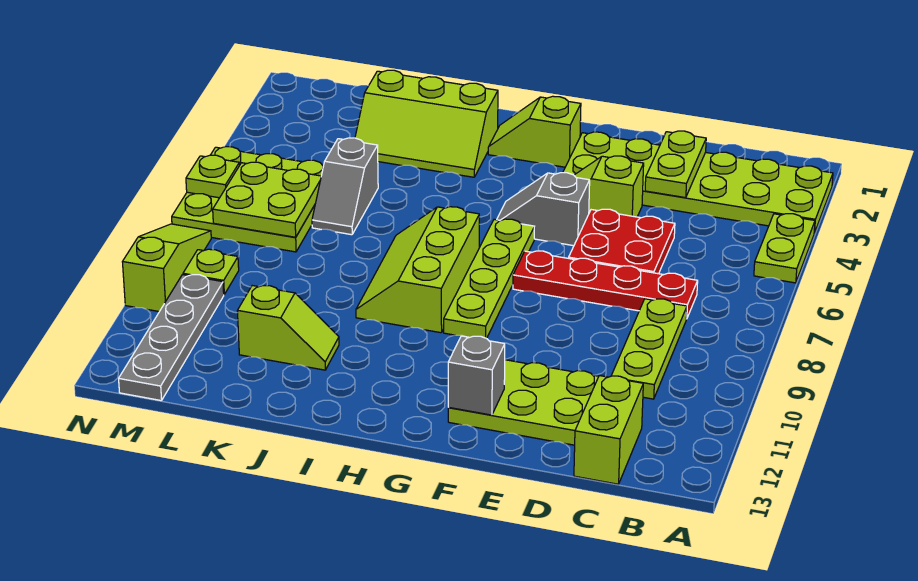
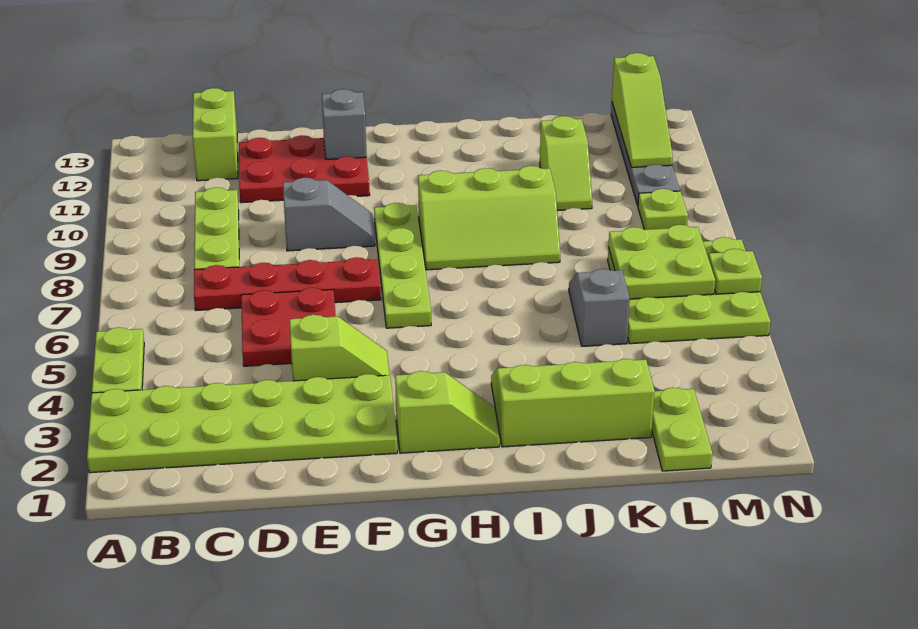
lime plate D2:D3 level 2 -> lime plate L1:L2 level 1
lime plate D11:F12 level 1 -> red plate D11:F12 level 1
grey slope F5:G5 level 1 top F -> grey slope E9:F9 level 1 top E
lime slope H7:I9 level 1 top H -> lime slope H8:J9 level 1 top 9
lime slope J11:K11 level 1 top K -> lime slope K10:K11 level 1 top 11
lime slope N8:N10 level 1 top 10 -> lime slope M11:M13 level 2 top 13

